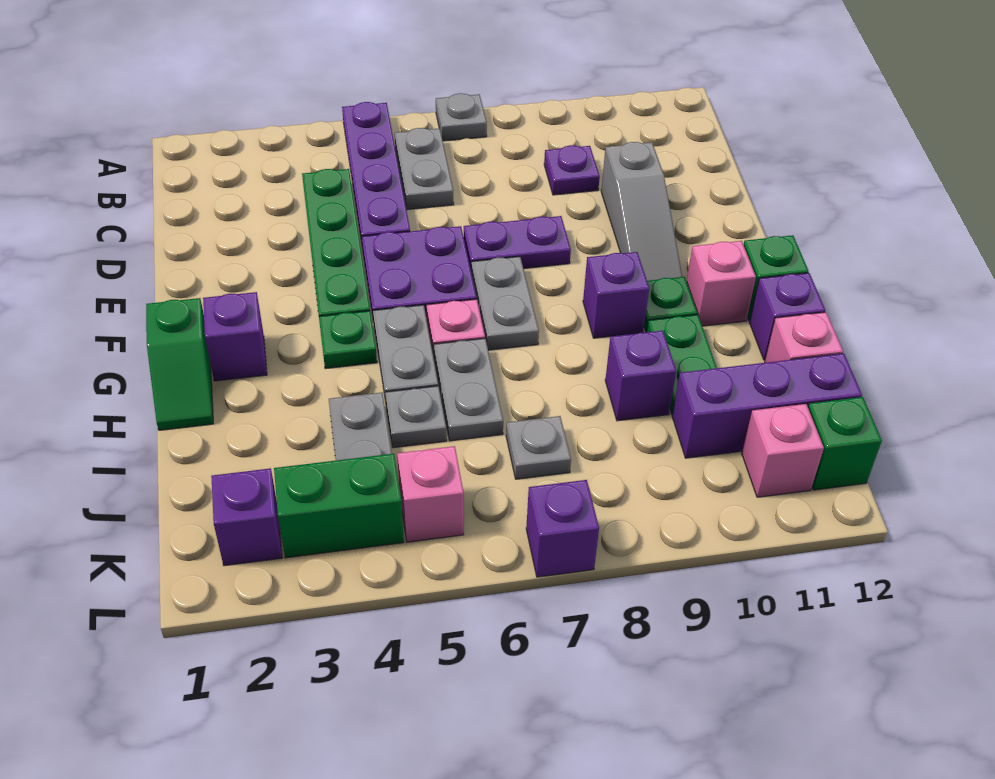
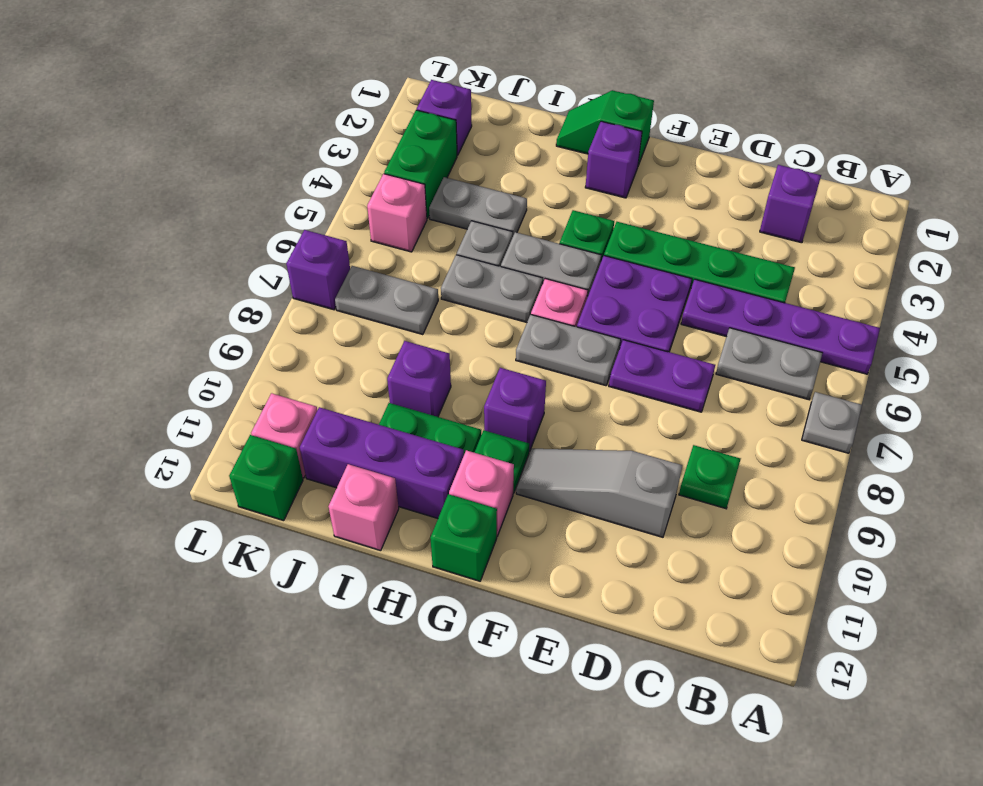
purple plate C9 level 1 -> green plate C9 level 1
purple plate E7:E8 level 1 -> purple plate D7:E7 level 1
purple brick H12 level 1 -> purple brick C2 level 1
grey plate J7 level 1 -> grey plate J7:K7 level 1
purple brick J10:J12 level 1 -> purple brick H11:J11 level 1

